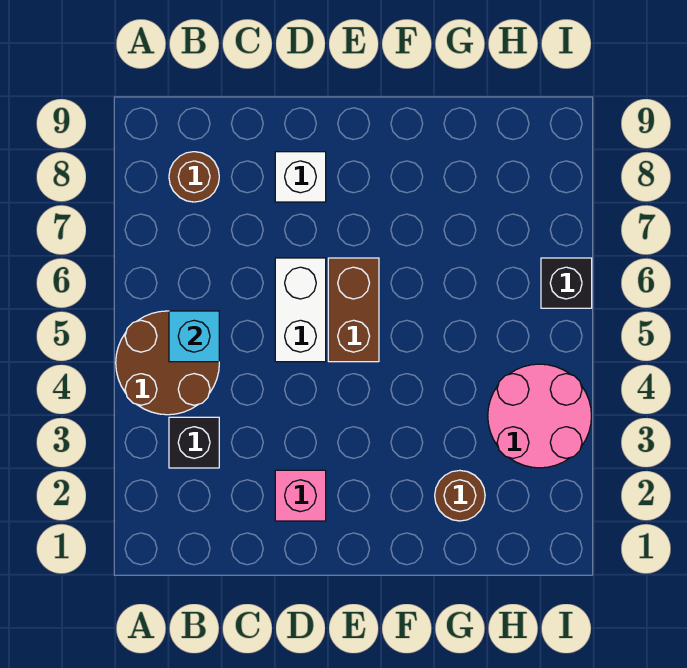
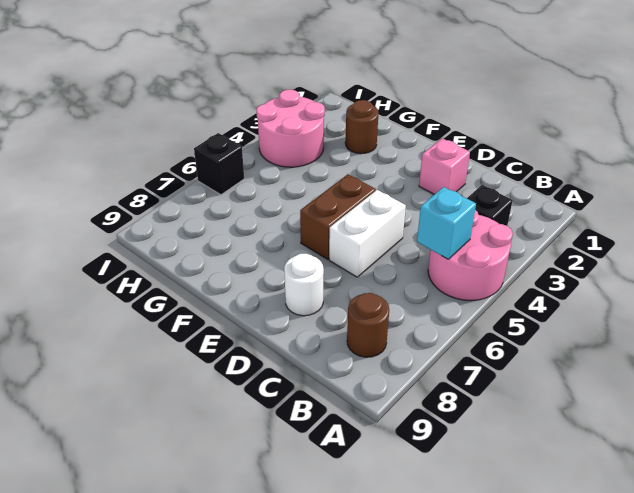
brown round brick A4:B5 level 1 -> pink round brick A4:B5 level 1
white brick D8 level 1 -> white round brick D8 level 1

